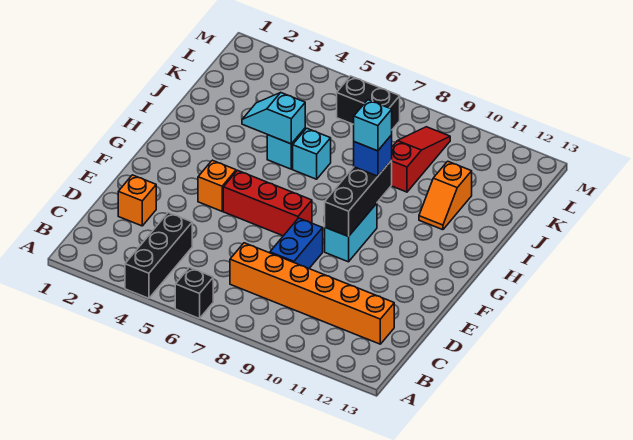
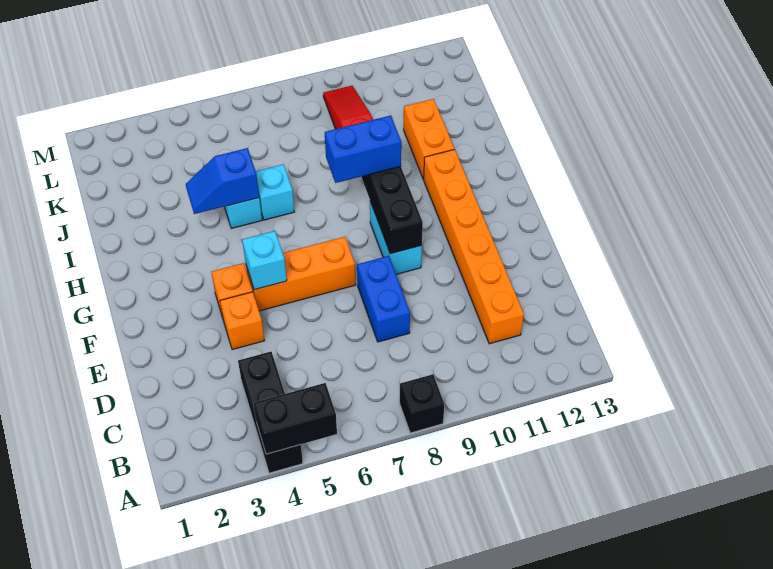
black brick A6 level 1 -> black brick A8 level 1
orange brick C7:C12 level 1 -> orange brick C11:H11 level 1
orange brick D2 level 1 -> orange brick E4 level 1
red brick F5:F7 level 1 -> orange brick F5:F7 level 1
blue brick H9 level 3 -> blue brick H8:H9 level 3
cyan brick H9 level 4 -> cyan brick F5 level 2
cyan slope I4:I5 level 2 top 5 -> blue slope I4:I5 level 2 top 5
orange slope I11:J11 level 1 top J -> orange brick I11:J11 level 1
black brick L6:L7 level 1 -> black brick A4:A5 level 2

